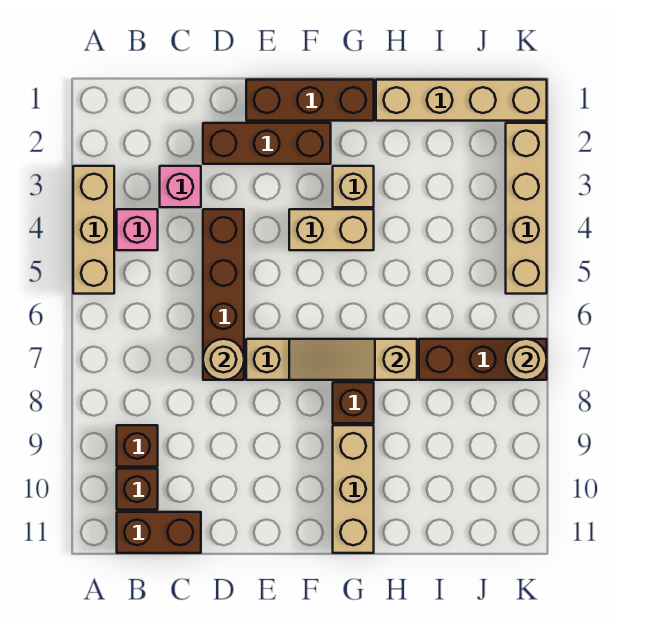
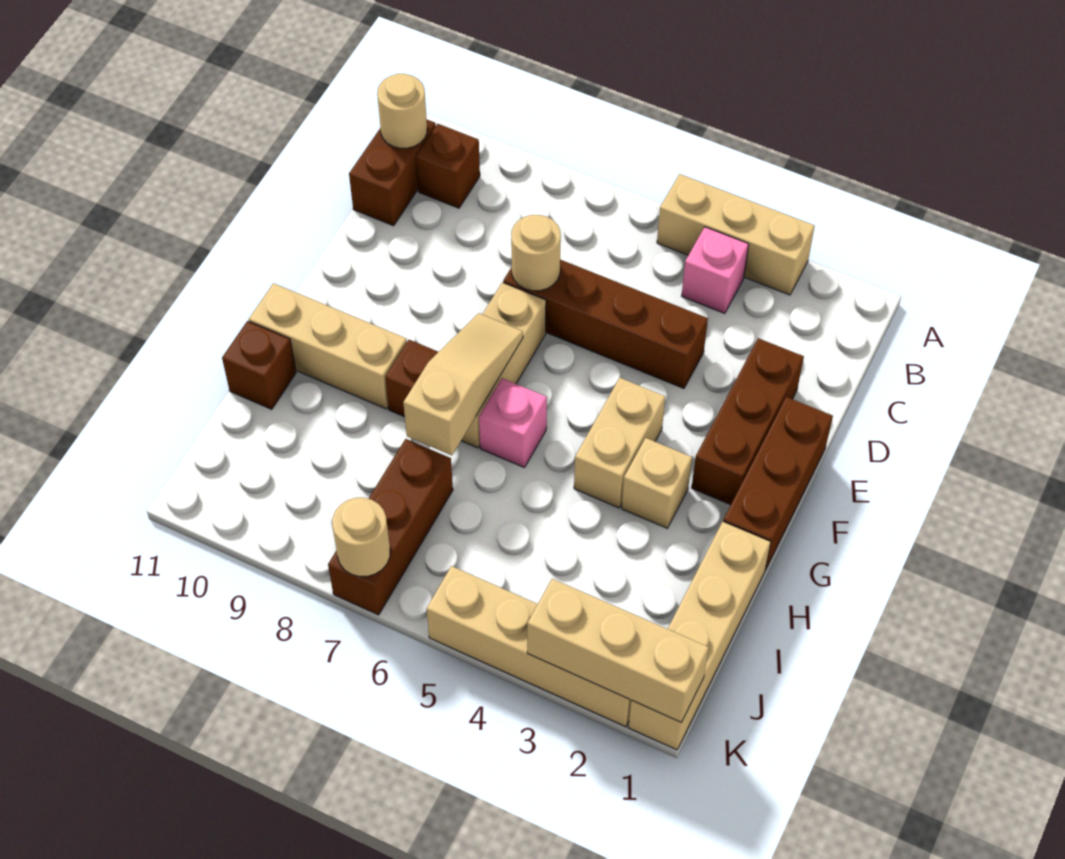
brown brick B9 level 1 -> brown brick H11 level 1
none -> tan round brick B11 level 2
pink brick C3 level 1 -> pink brick G6 level 1
none -> tan brick K1:K3 level 2

